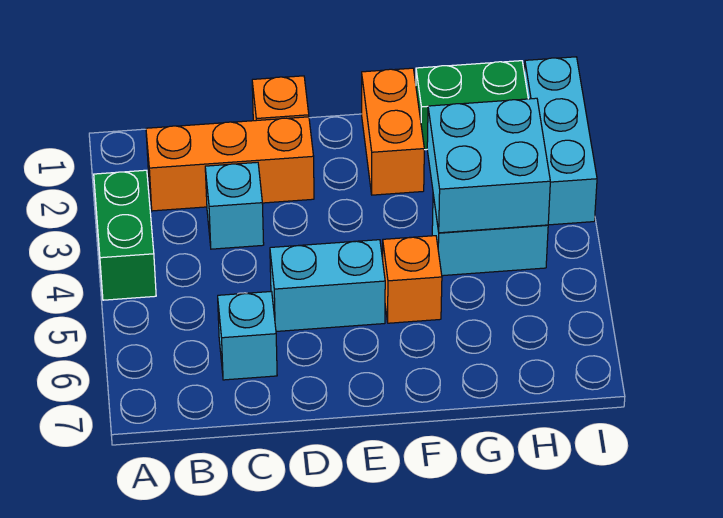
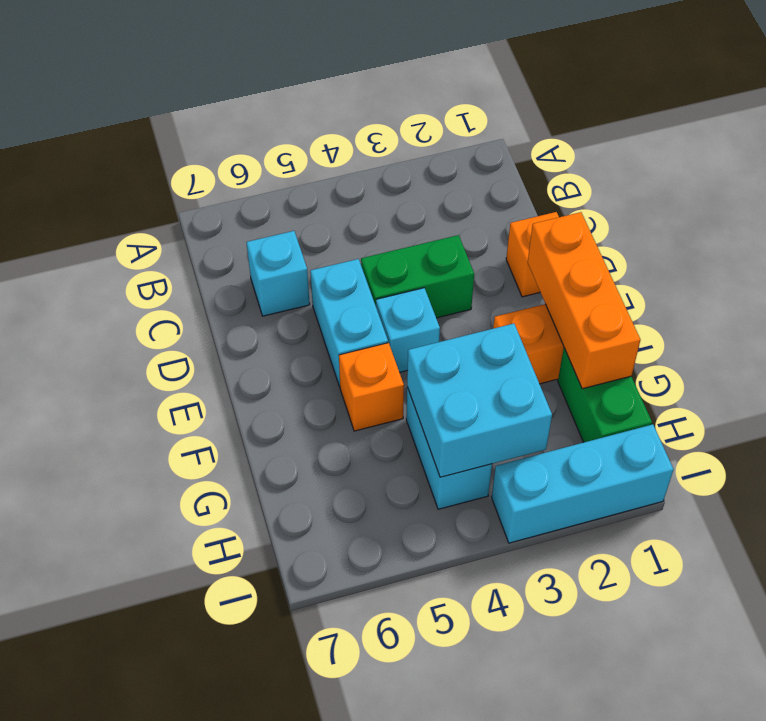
green brick A3:A4 level 1 -> green brick D3:D4 level 1
orange brick B2:D2 level 1 -> orange brick E1:G1 level 2
cyan brick C3 level 1 -> cyan brick E4 level 1

